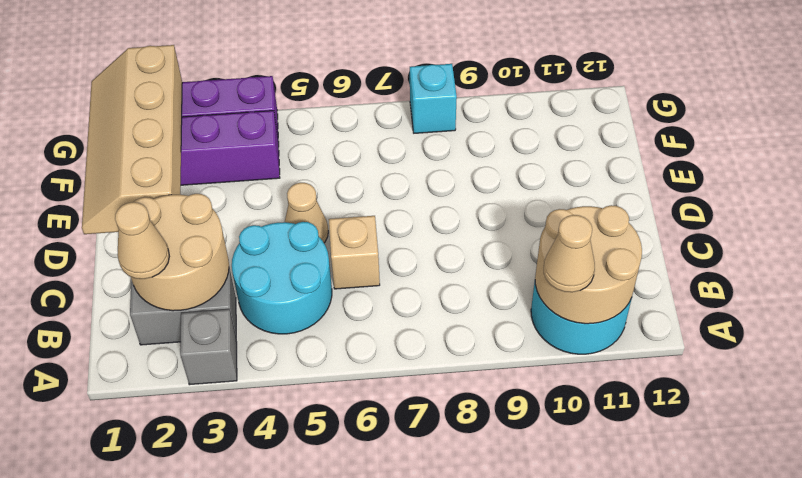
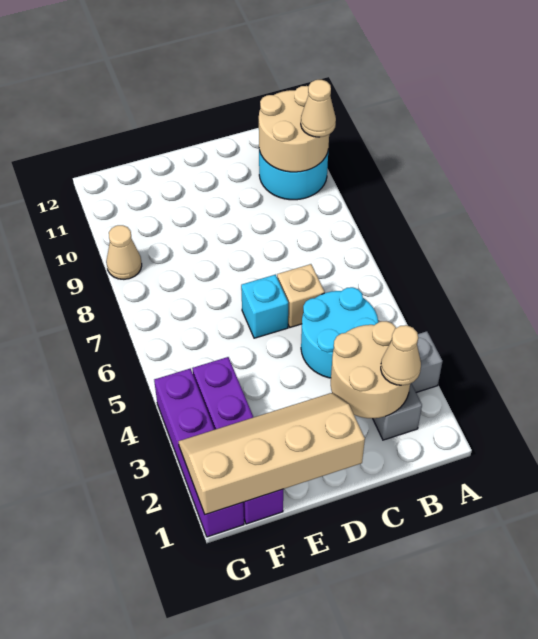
tan slope D1:G2 level 2 top 2 -> tan slope D1:G2 level 2 top 1
tan cone D5 level 1 -> tan cone G9 level 1
cyan brick G8 level 1 -> cyan brick D6 level 1

